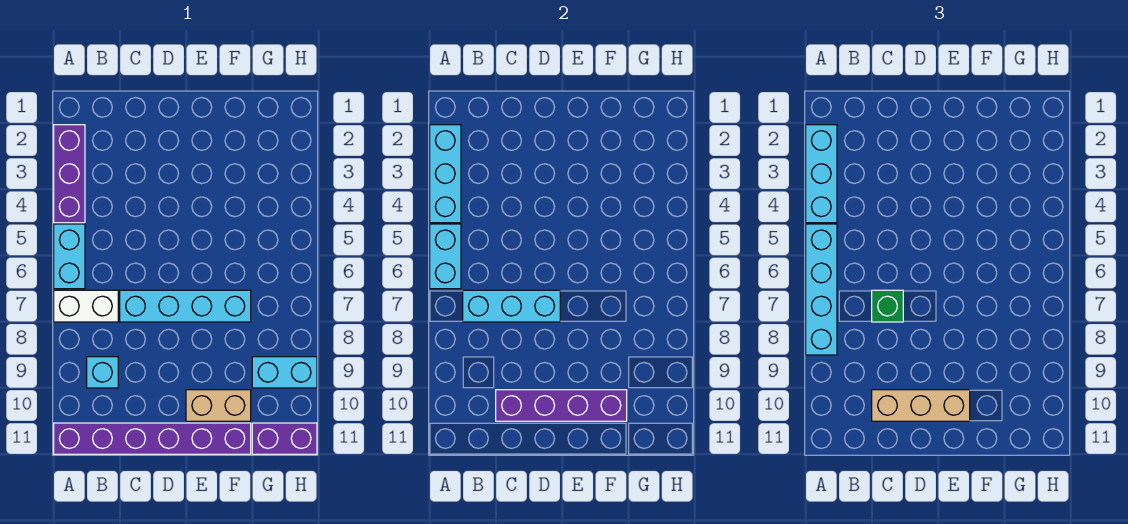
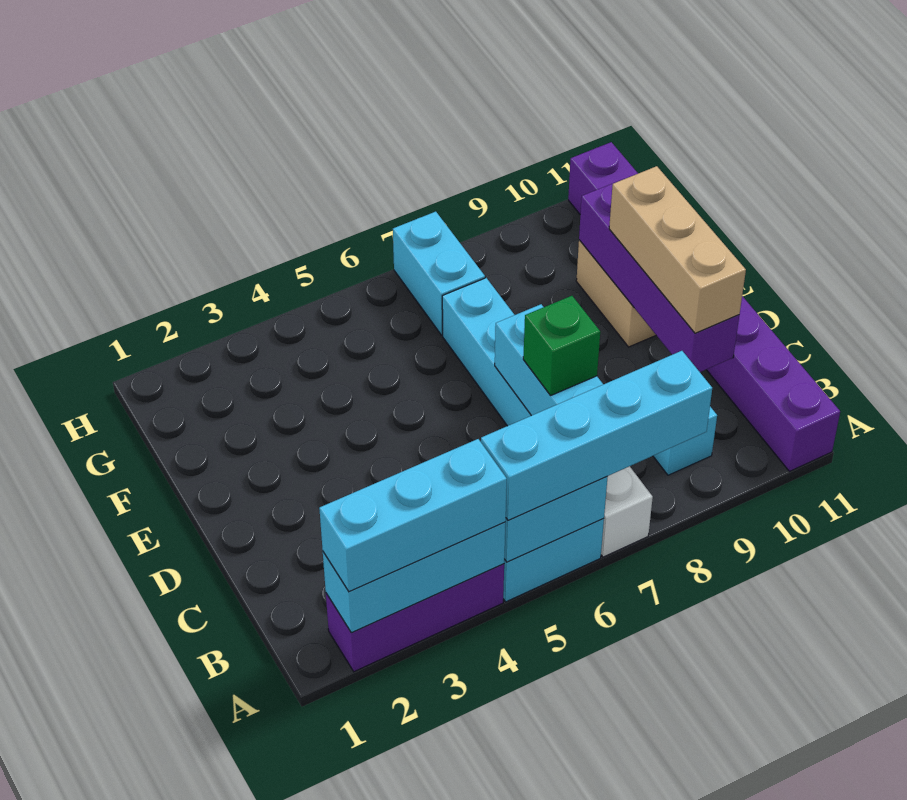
cyan brick G9:H9 level 1 -> cyan brick G7:H7 level 1

